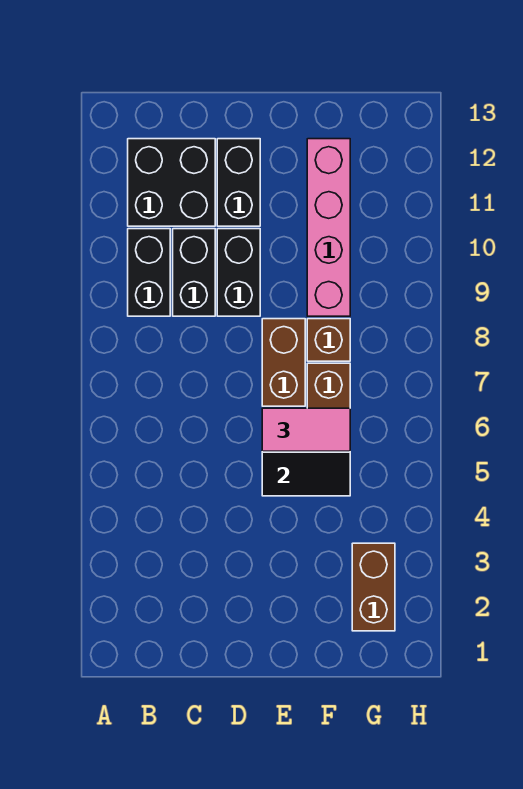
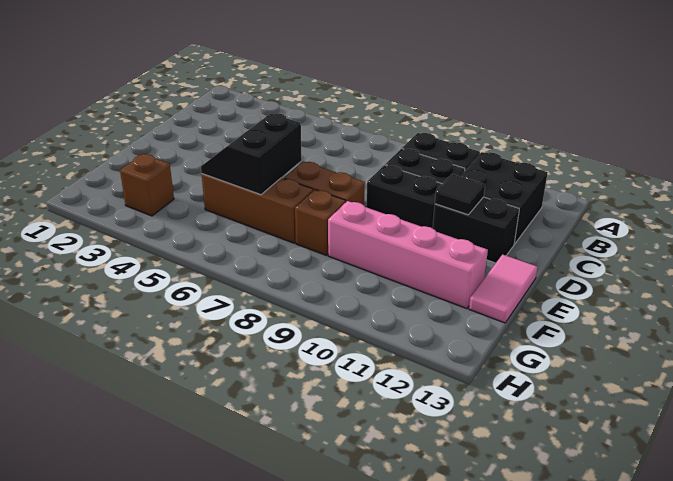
none -> black tile D11 level 2
pink tile E6:F6 level 3 -> pink tile E13:F13 level 1
brown brick G2:G3 level 1 -> brown brick G3 level 1

